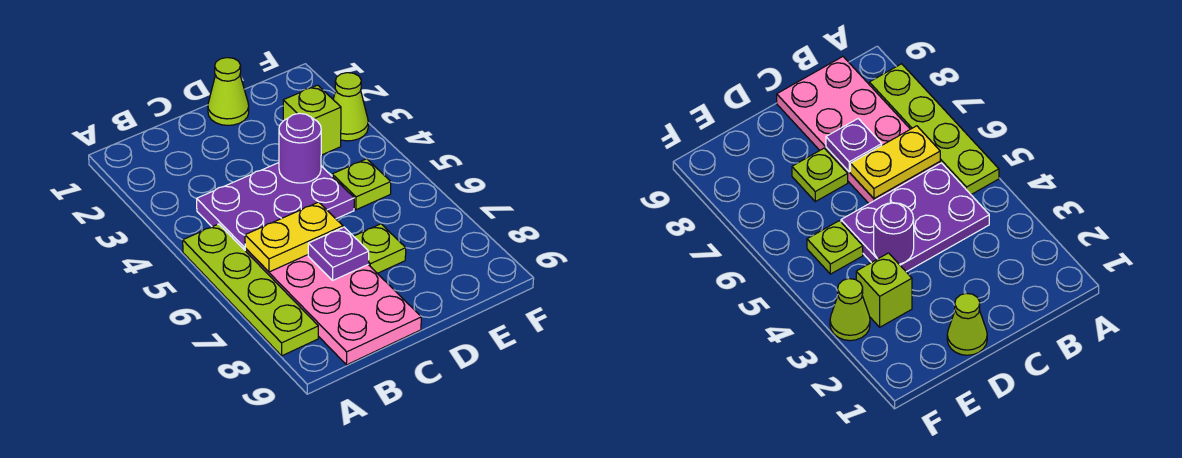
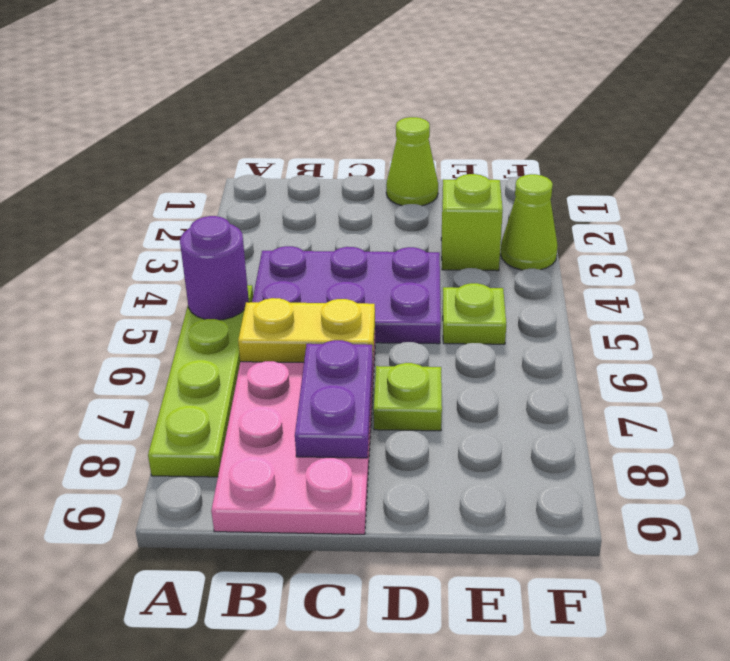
purple plate C7 level 2 -> purple plate C7:C8 level 2
purple round brick D4 level 2 -> purple round brick A5 level 2

